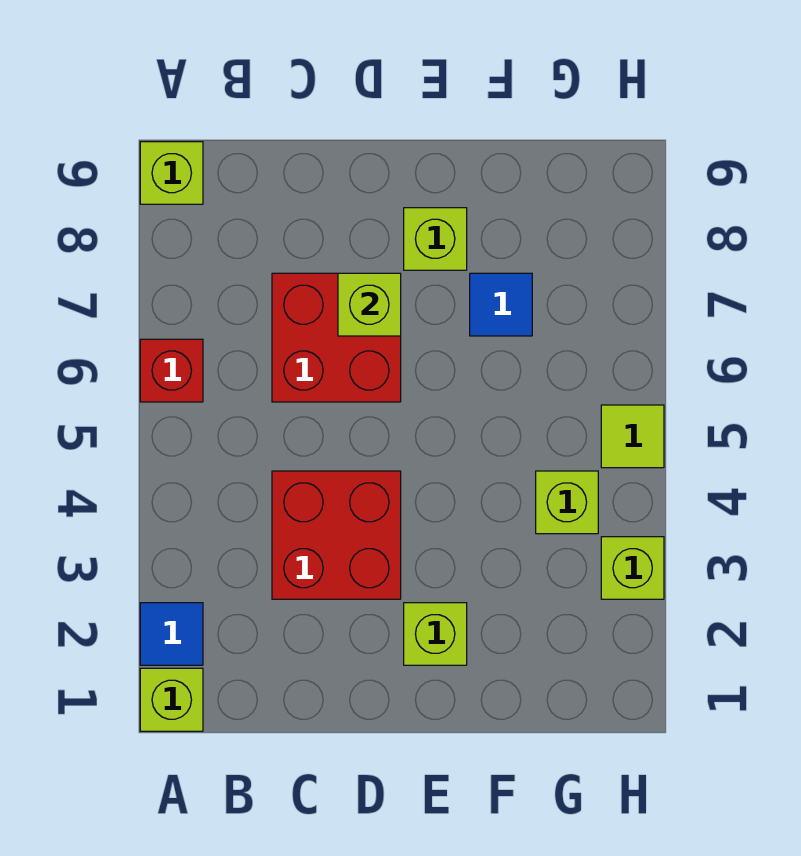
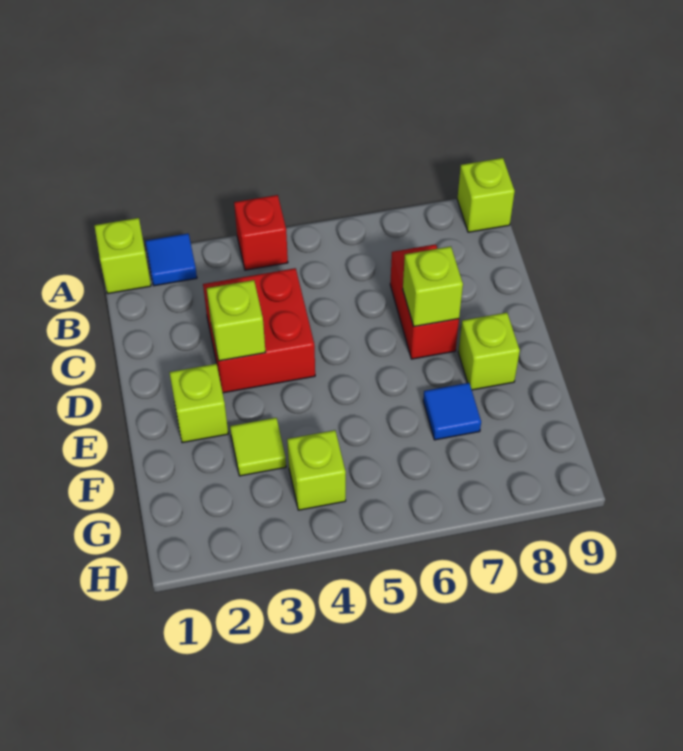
red brick A6 level 1 -> red brick A4 level 1
red brick C6:D7 level 1 -> red brick C7:D7 level 1
lime brick H3 level 1 -> lime brick D3 level 2
lime tile H5 level 1 -> lime tile F3 level 1

